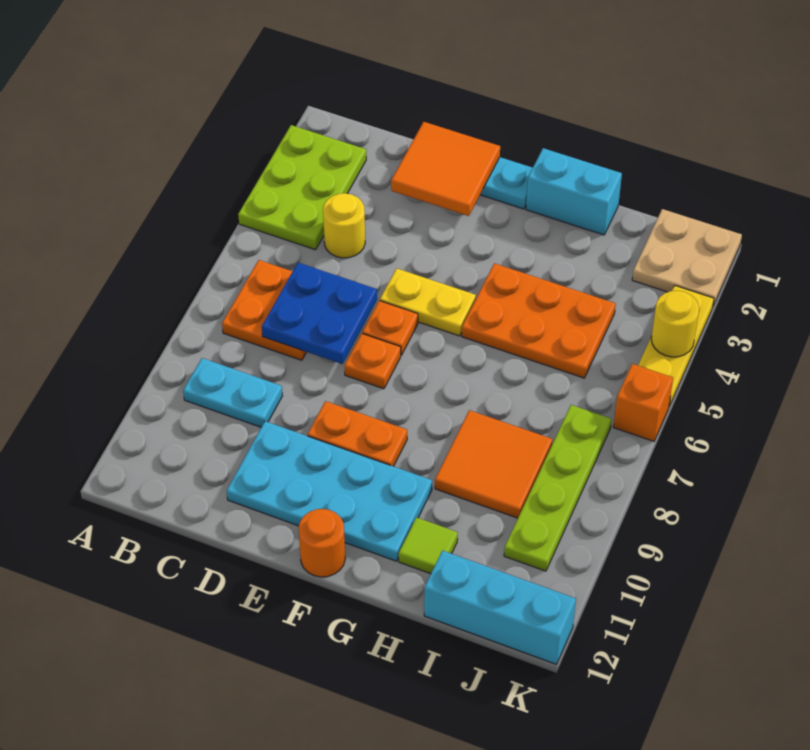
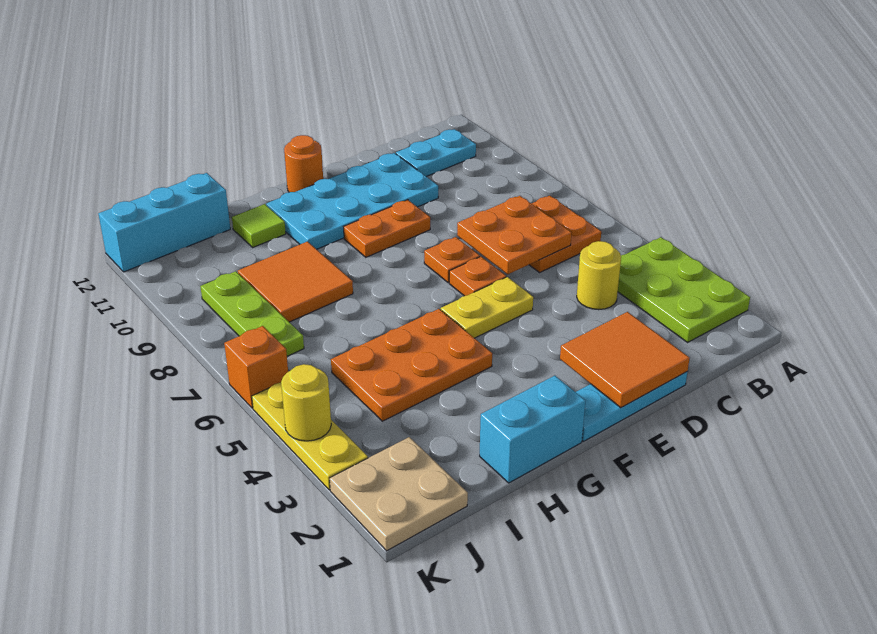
cyan plate B9:C9 level 1 -> cyan plate B11:C11 level 1
blue plate C6:D7 level 2 -> orange plate C6:D7 level 2
lime plate J7:J10 level 1 -> lime plate J7:J9 level 1

